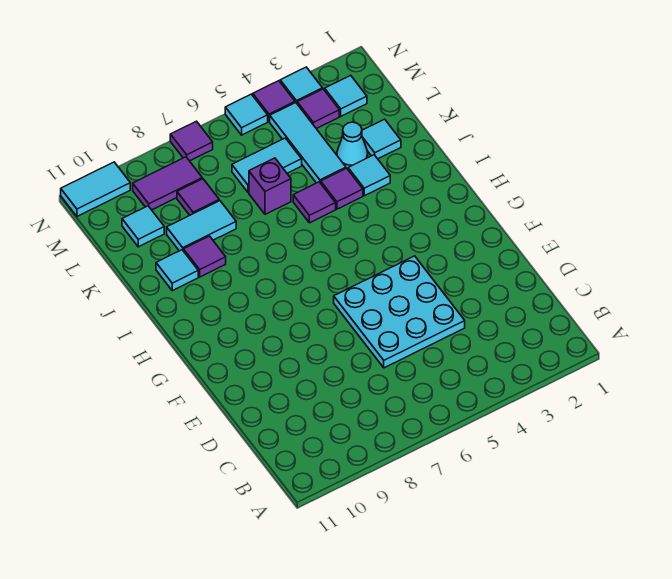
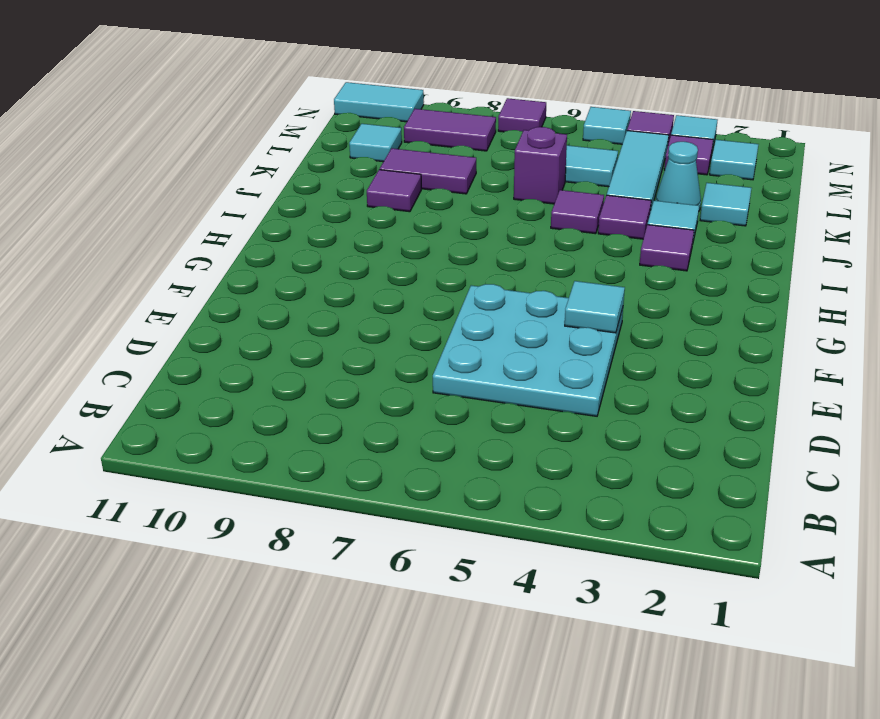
cyan tile J10 level 1 -> cyan tile F4 level 2
cyan tile K8:K9 level 1 -> purple tile K8:K9 level 1
purple tile L8 level 1 -> purple tile I3 level 1

